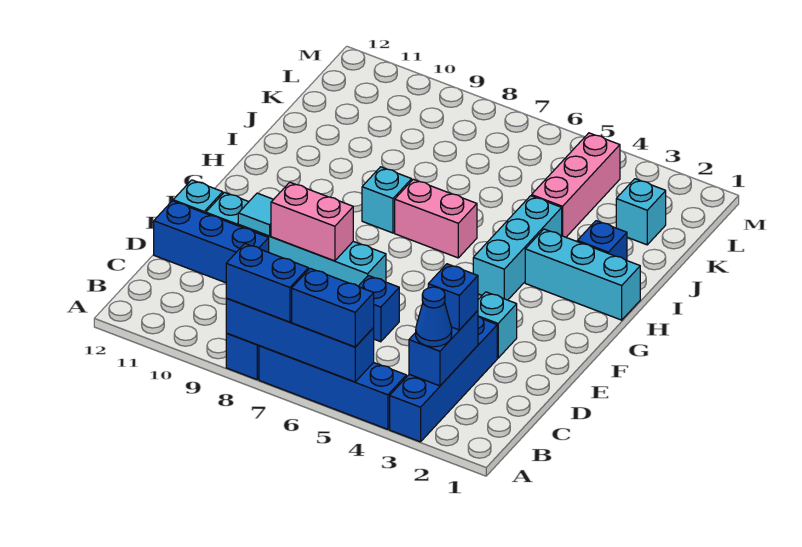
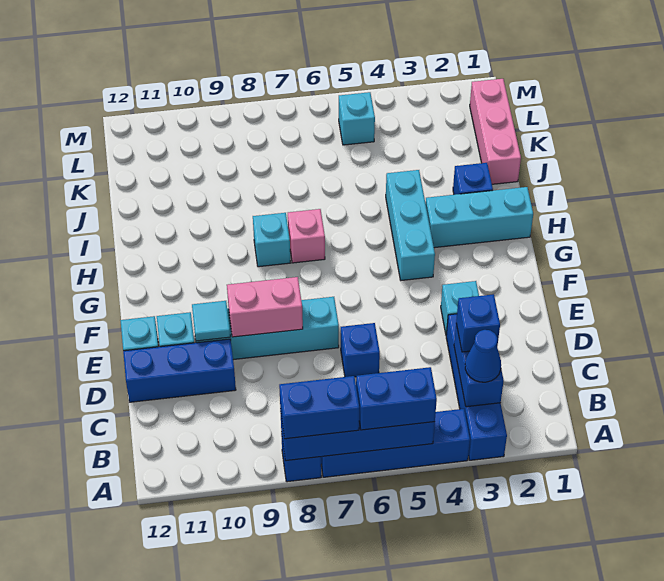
pink brick H6:H7 level 1 -> pink brick H7 level 1
pink brick J4:L4 level 1 -> pink brick J1:L1 level 1
cyan brick K2 level 1 -> cyan brick L5 level 1

